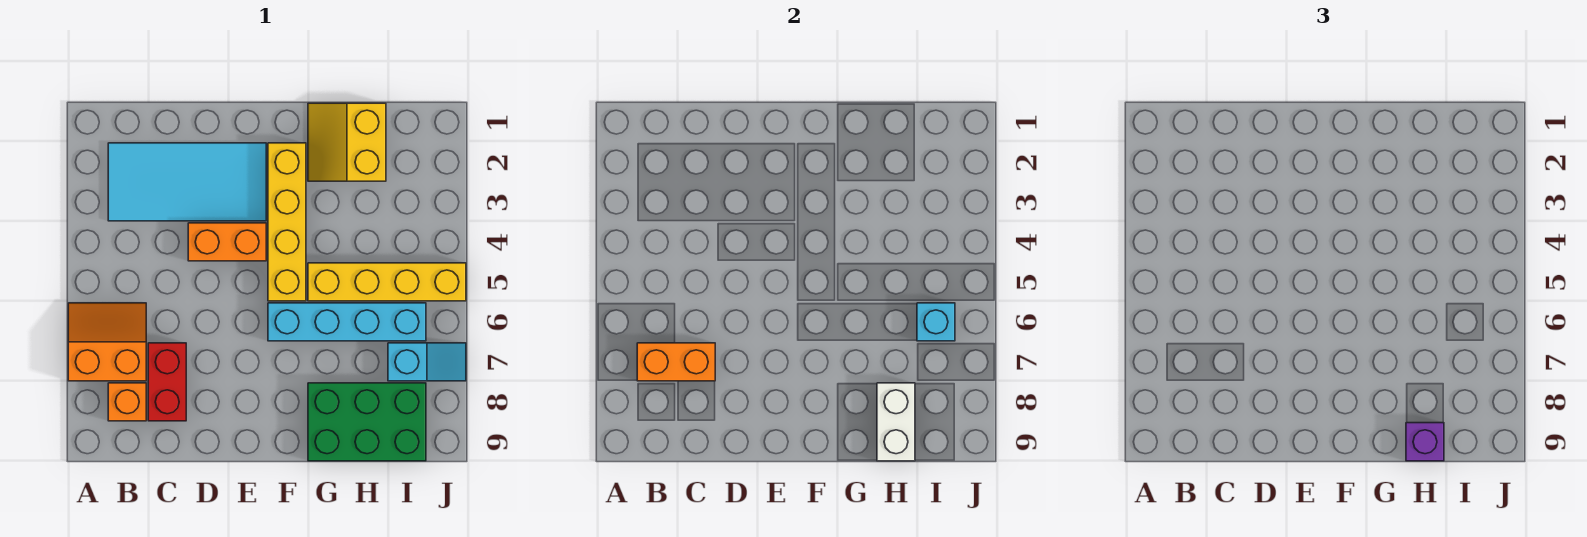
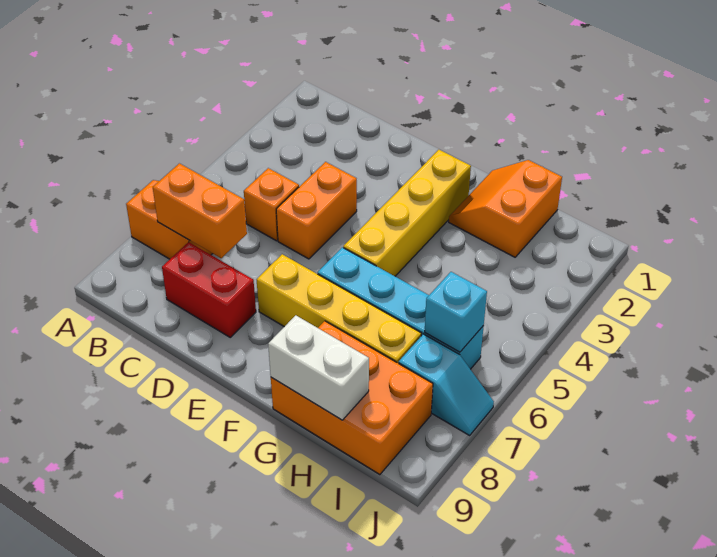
cyan tile B2:E3 level 1 -> none
orange brick B8 level 1 -> orange brick C5 level 1
red brick C7:C8 level 1 -> red brick C8:D8 level 1
orange brick D4:E4 level 1 -> orange brick D4:D5 level 1
yellow slope G1:H2 level 1 top H -> orange slope G1:H2 level 1 top H
yellow brick G5:J5 level 1 -> yellow brick E7:H7 level 1
green brick G8:I9 level 1 -> orange brick G8:I9 level 1
white brick H8:H9 level 2 -> white brick G9:H9 level 2
purple brick H9 level 3 -> none

